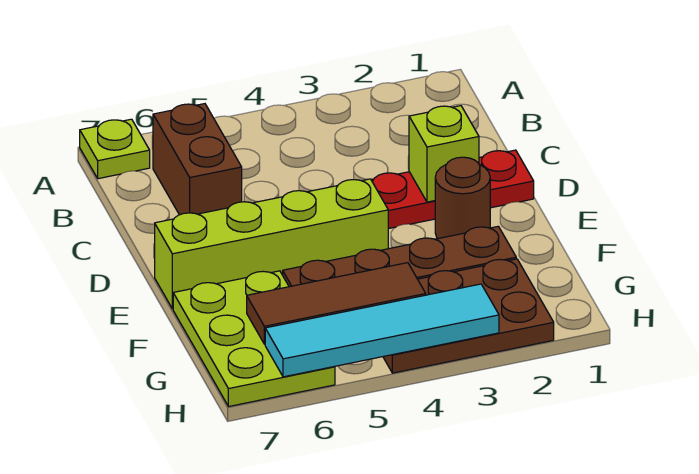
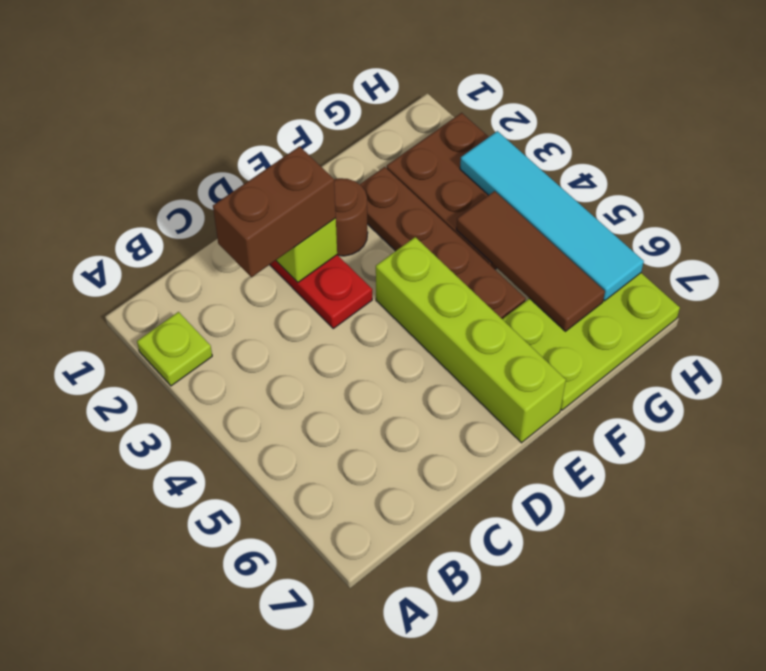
lime plate A7 level 1 -> lime plate A2 level 1
brown brick B6:C6 level 1 -> brown brick C2:D2 level 3

